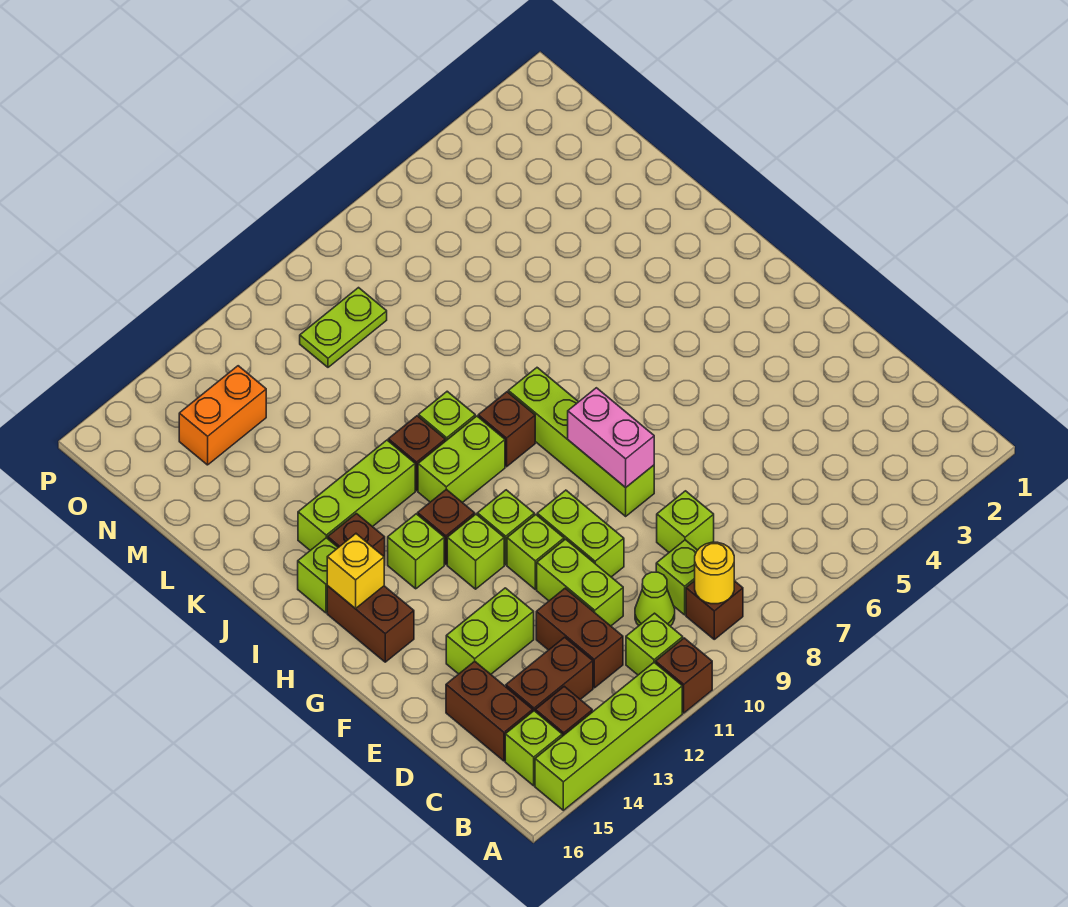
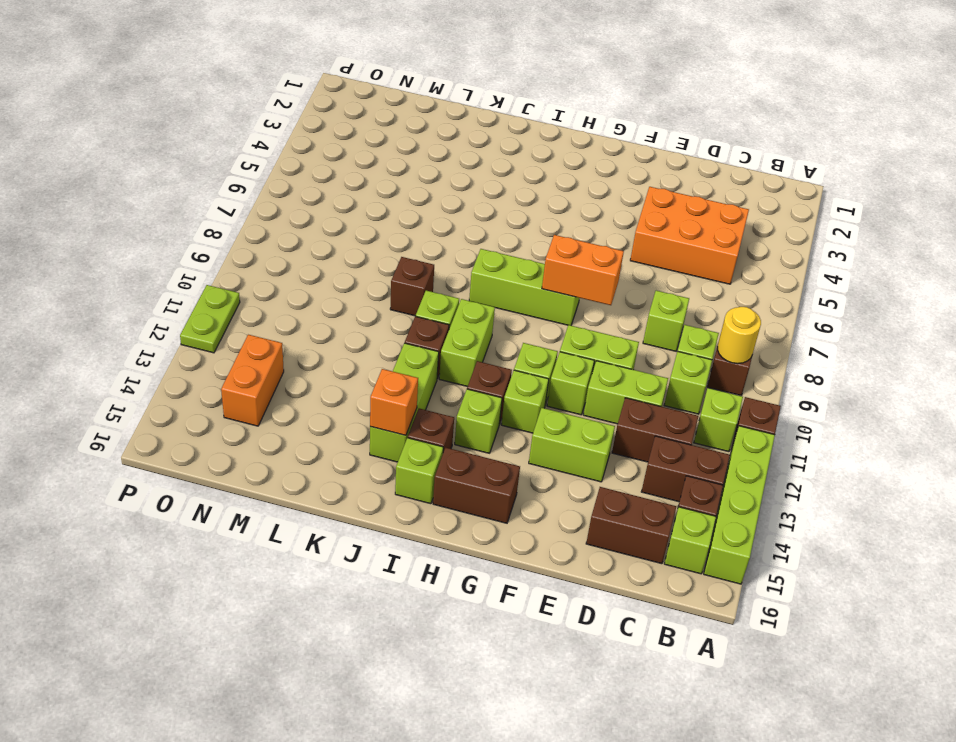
none -> orange brick C4:E5 level 1
lime cone C10 level 1 -> lime brick C10 level 1
brown brick C13:C14 level 1 -> brown brick B13:C13 level 1
lime brick E13:E14 level 1 -> lime brick E13:F13 level 1
lime brick F8:I8 level 1 -> lime brick G8:I8 level 1
pink brick F8:G8 level 2 -> orange brick F8:G8 level 2
yellow brick H15 level 2 -> none
brown brick I9 level 1 -> brown brick K9 level 1
none -> orange brick J14 level 2
lime plate N9:N10 level 1 -> lime plate P11:P12 level 1

